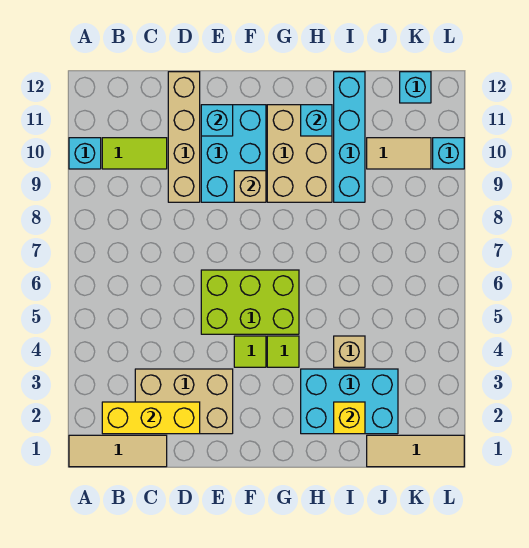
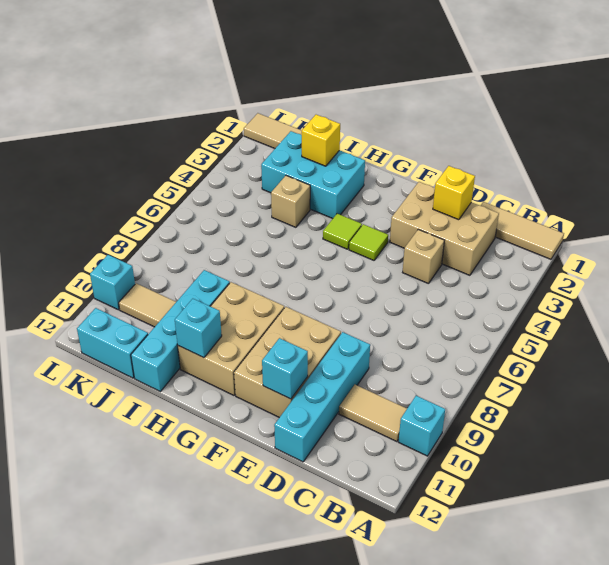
yellow brick B2:D2 level 2 -> yellow brick D2 level 2
lime tile B10:C10 level 1 -> tan tile B10:C10 level 1
tan brick D9:D12 level 1 -> cyan brick D9:D12 level 1
lime brick E5:G6 level 1 -> none
cyan brick E9:F11 level 1 -> tan brick E9:F11 level 1
tan brick F9 level 2 -> tan brick D4 level 1
cyan brick K12 level 1 -> cyan brick J12:K12 level 1

